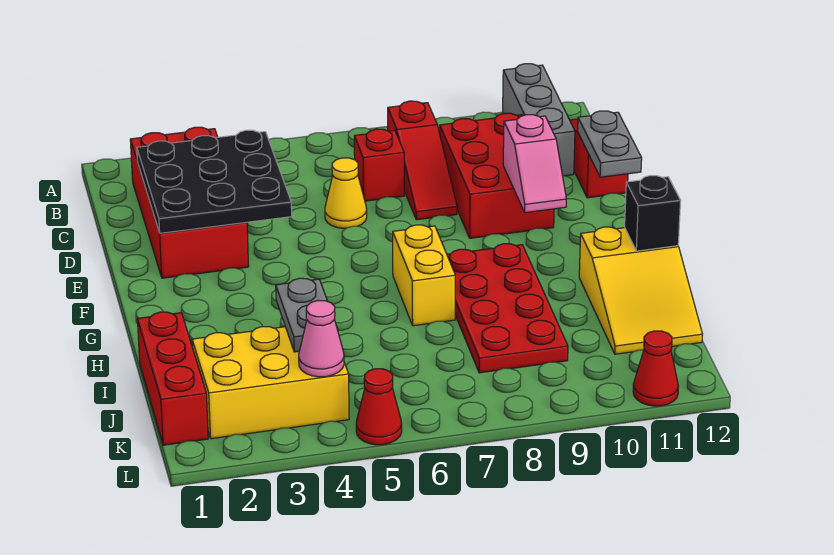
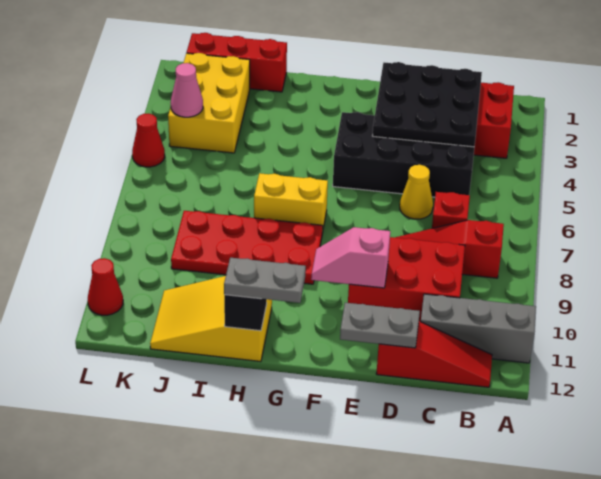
none -> black brick C4:F5 level 1
grey plate I4:J4 level 2 -> grey plate G12:H12 level 3

